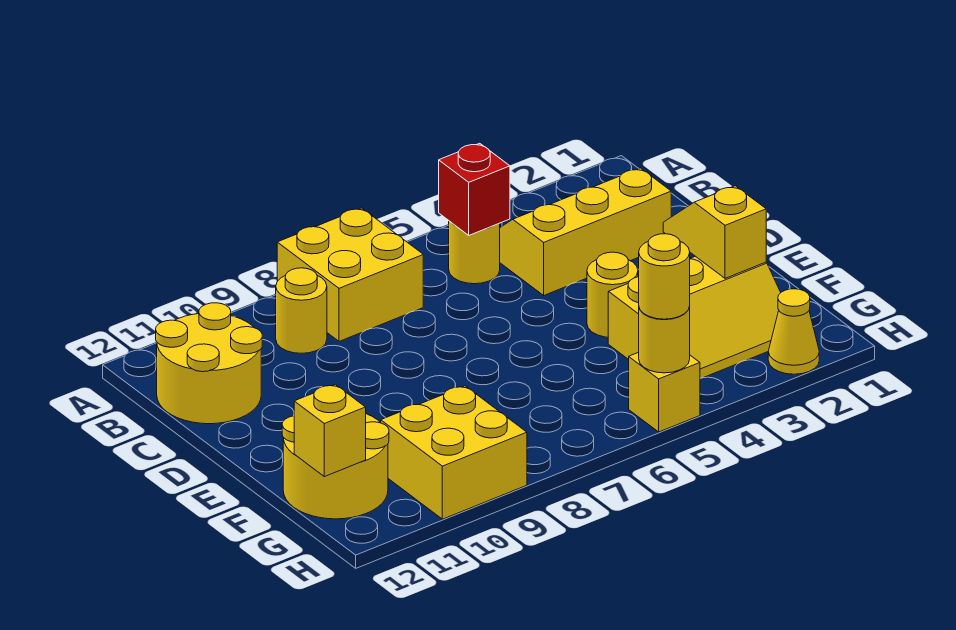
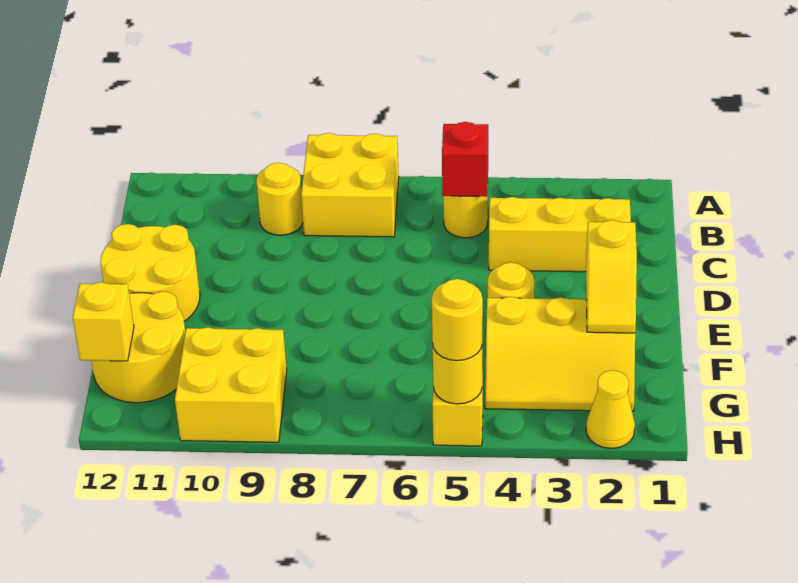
yellow round brick B11:C12 level 1 -> yellow round brick D11:E12 level 1
yellow slope E2:F2 level 2 top F -> yellow slope E2:F2 level 2 top E

